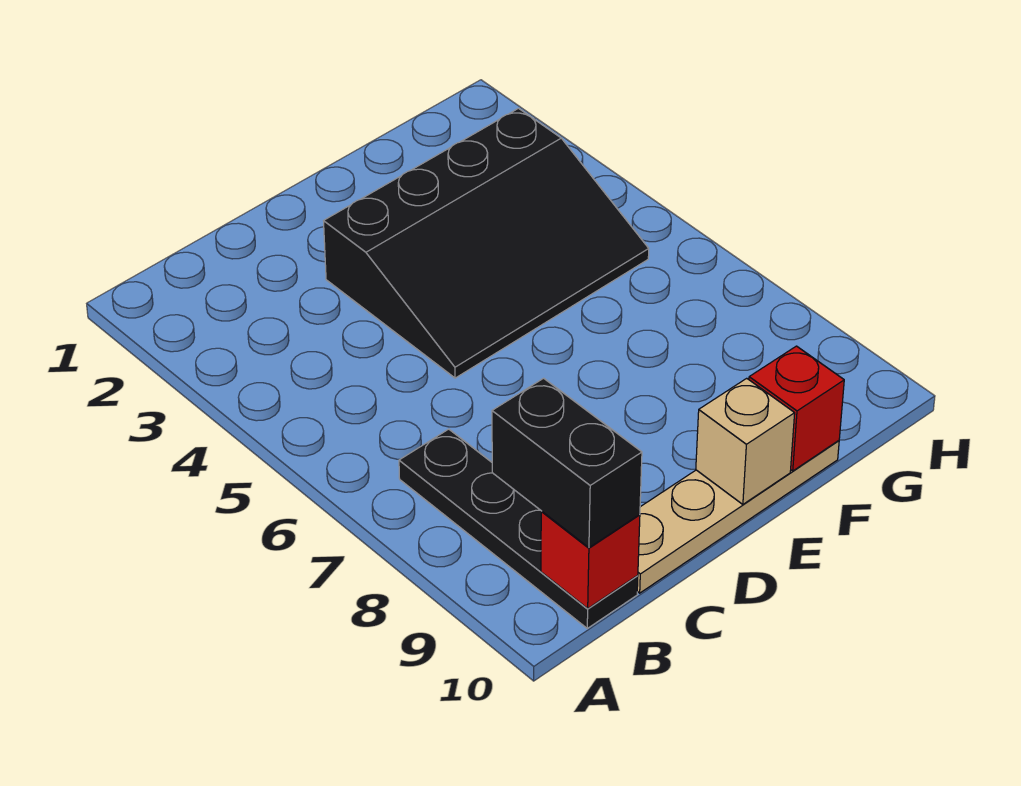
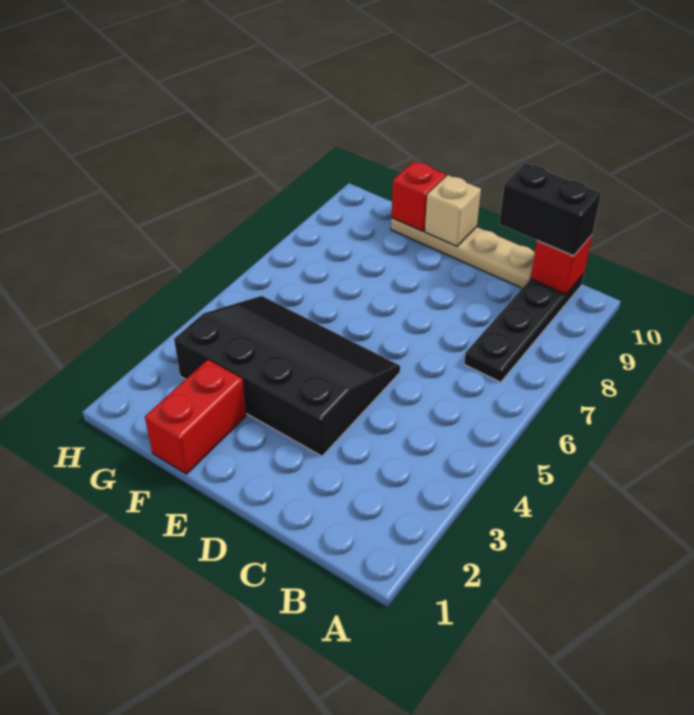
black brick B9:B10 level 3 -> black brick B10:C10 level 3
none -> red brick F1:F2 level 1

